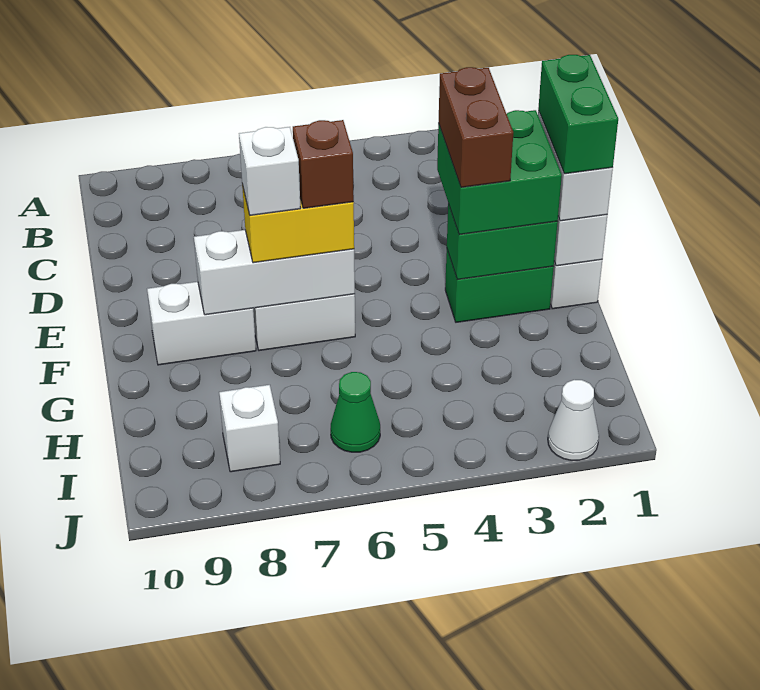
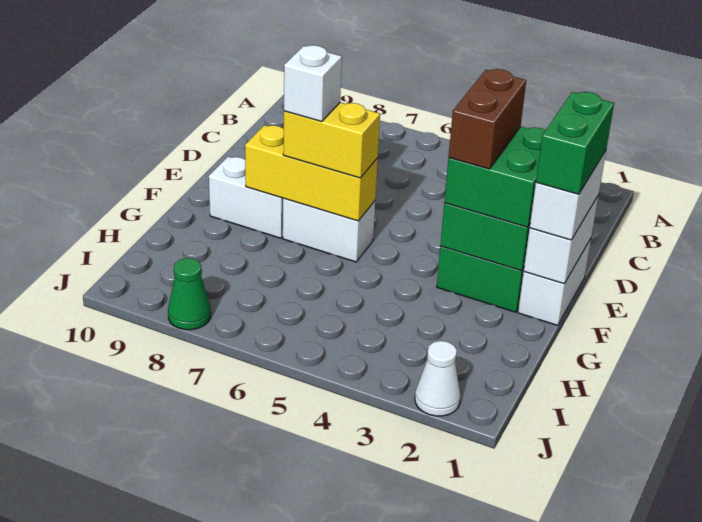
white brick F6:F8 level 2 -> yellow brick F6:F8 level 2
brown brick F6 level 4 -> none
green cone I6 level 1 -> green cone J8 level 1
white brick I8 level 1 -> none

